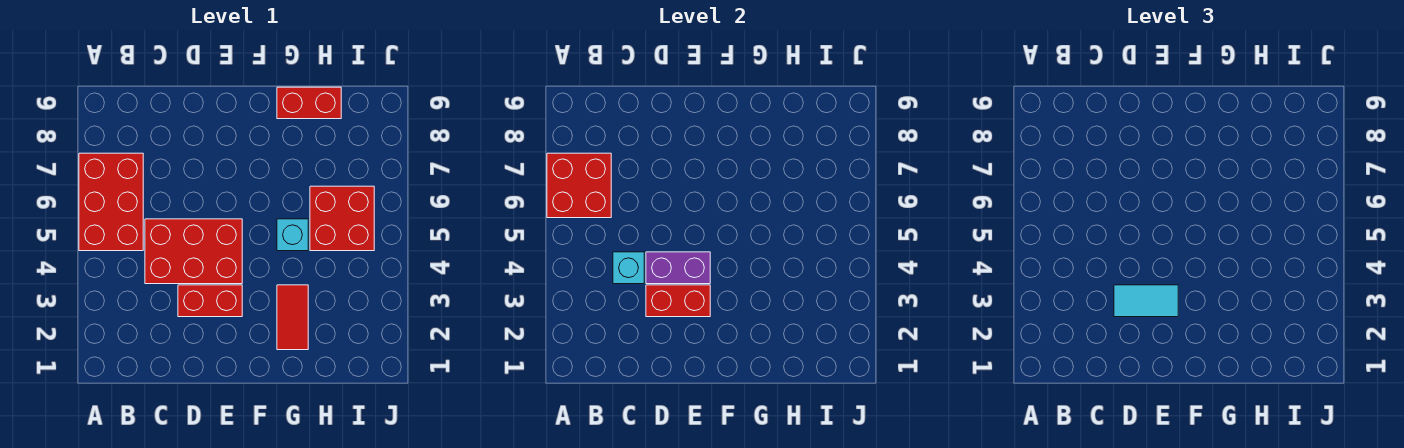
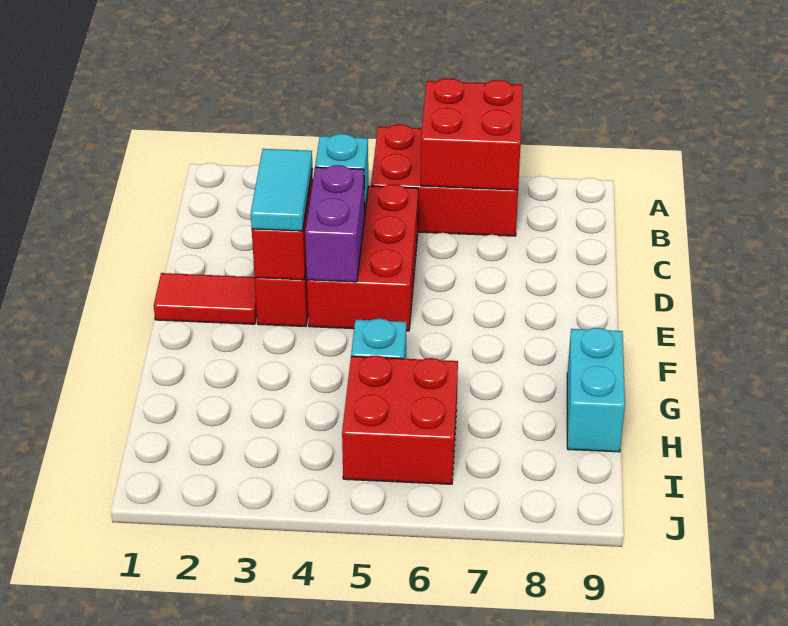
red tile G2:G3 level 1 -> red tile E1:E2 level 1
red brick G9:H9 level 1 -> cyan brick G9:H9 level 1

